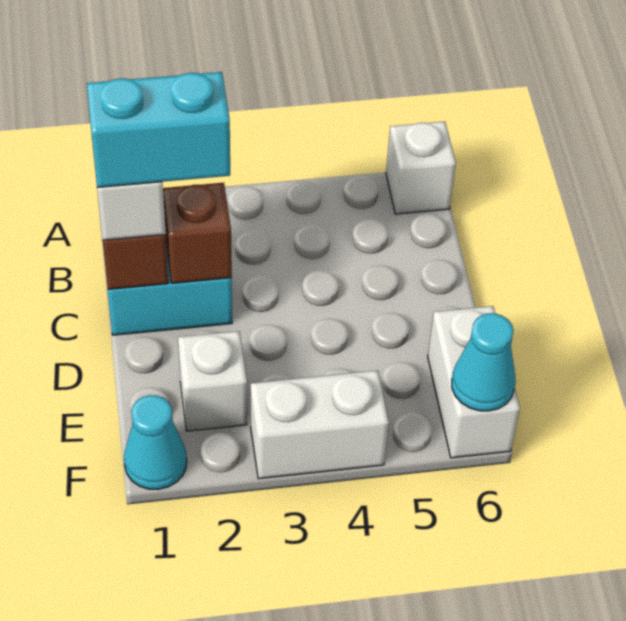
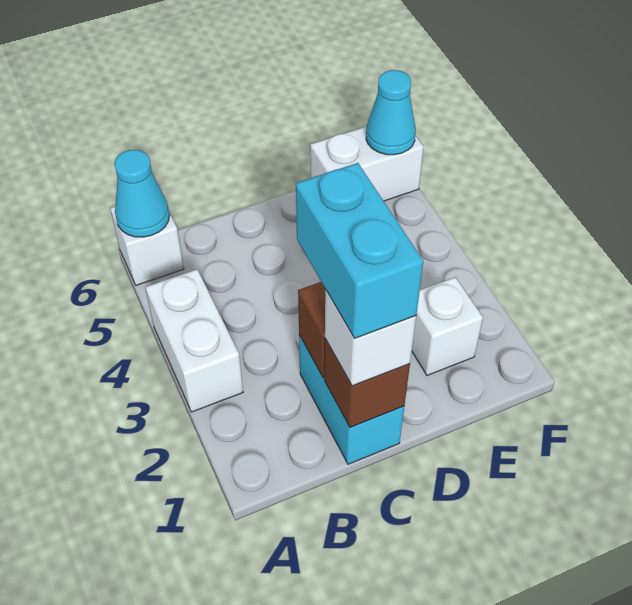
cyan cone F1 level 1 -> cyan cone A6 level 2
white brick F3:F4 level 1 -> white brick A3:A4 level 1

